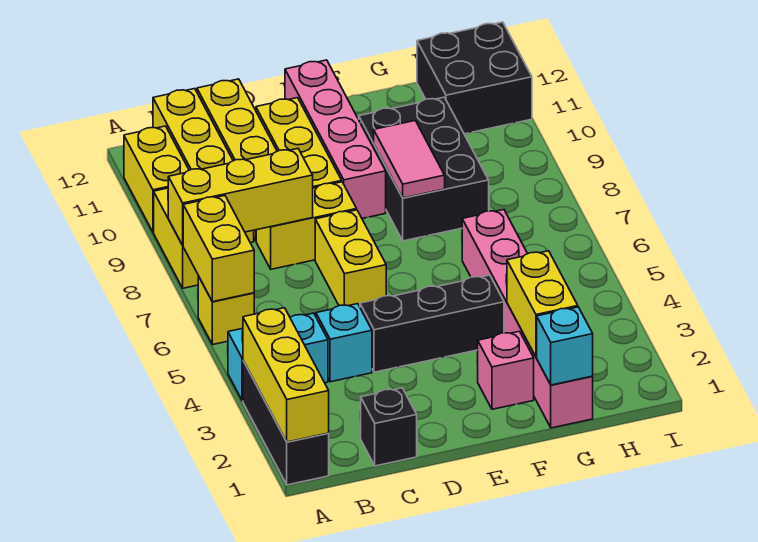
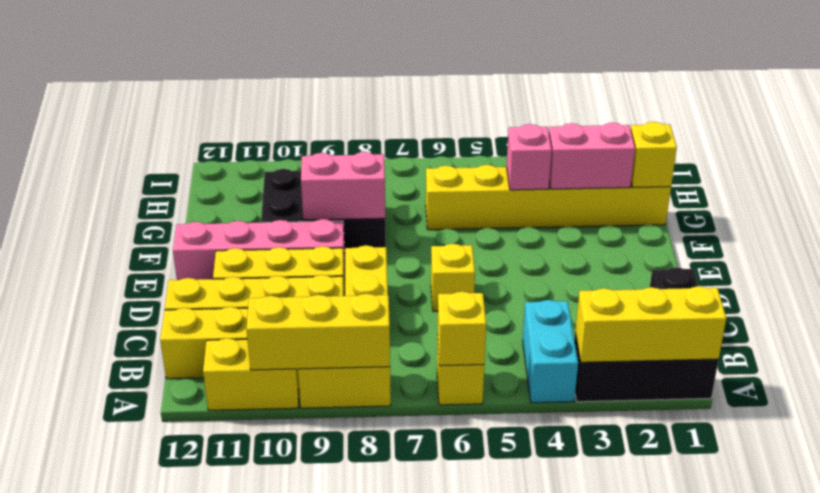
yellow brick A6:A7 level 2 -> yellow brick A6 level 2
yellow brick A8:C8 level 2 -> yellow brick A8:A10 level 2
cyan brick C4 level 1 -> none
black brick D4:F4 level 1 -> none
yellow brick D6:D7 level 1 -> yellow brick D6 level 1
pink brick F2 level 1 -> pink brick G4 level 2
pink tile F8:F9 level 2 -> pink brick F8:F9 level 2
pink brick G1:G6 level 1 -> yellow brick G1:G6 level 1
cyan brick G1 level 2 -> yellow brick G1 level 2
yellow brick G2:G3 level 2 -> pink brick G2:G3 level 2
black brick H11:I12 level 1 -> none

